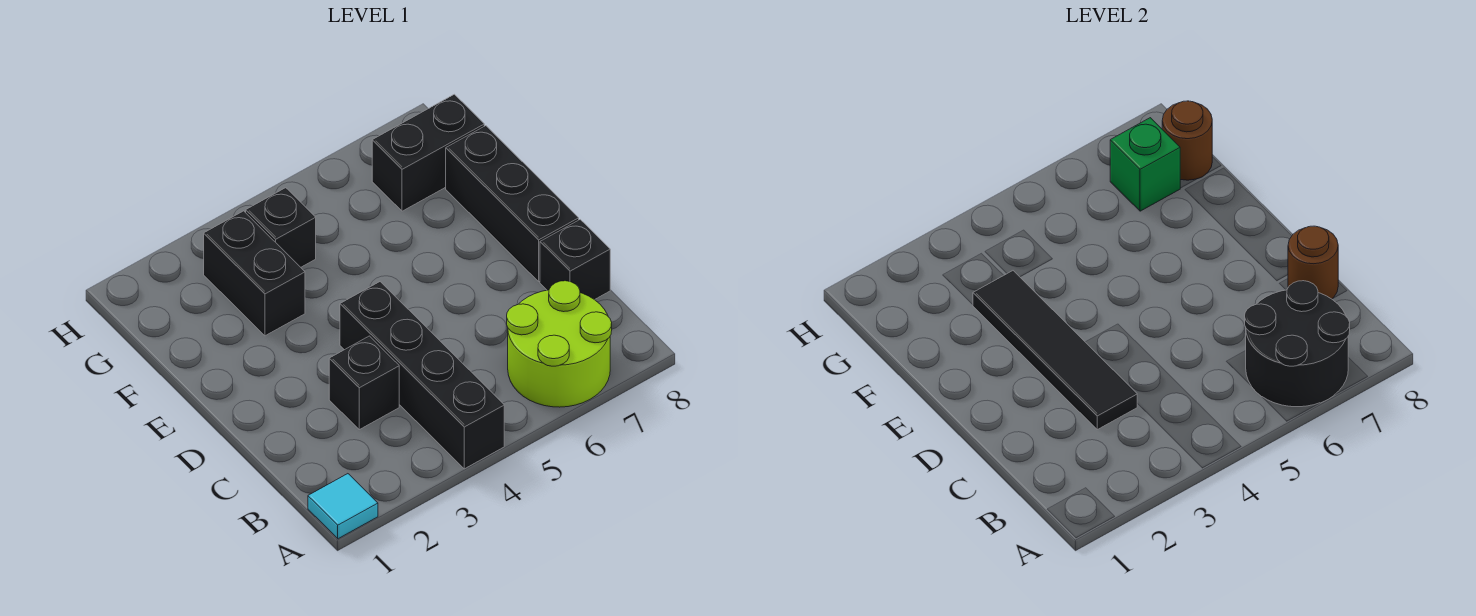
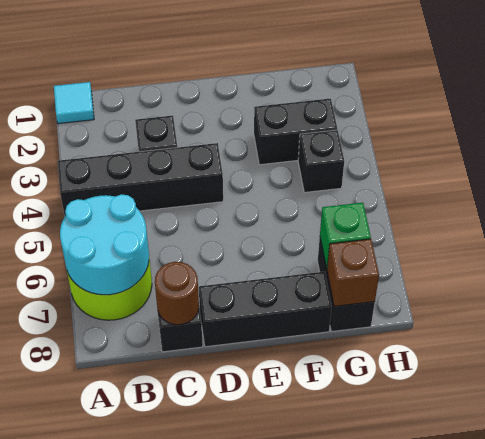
black round brick A6:B7 level 2 -> cyan round brick A6:B7 level 2
black tile C3:F3 level 2 -> none
brown round brick G8 level 2 -> brown brick G8 level 2

